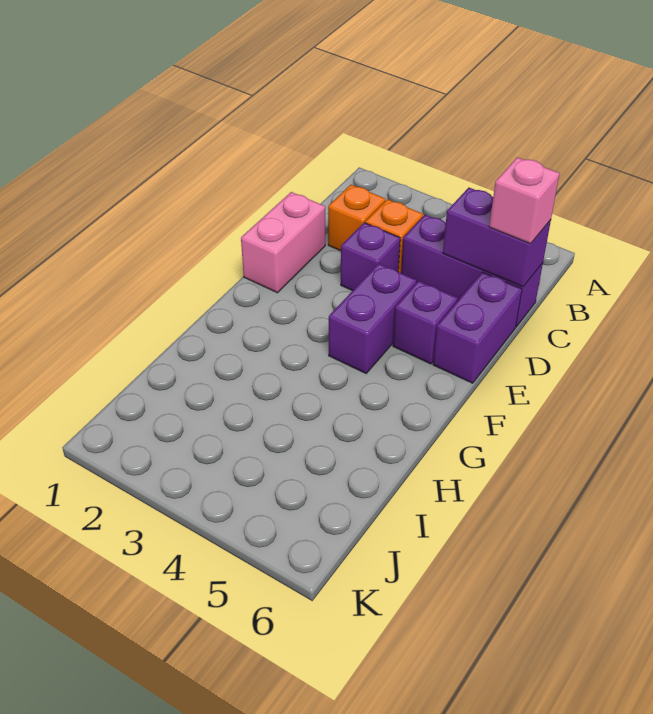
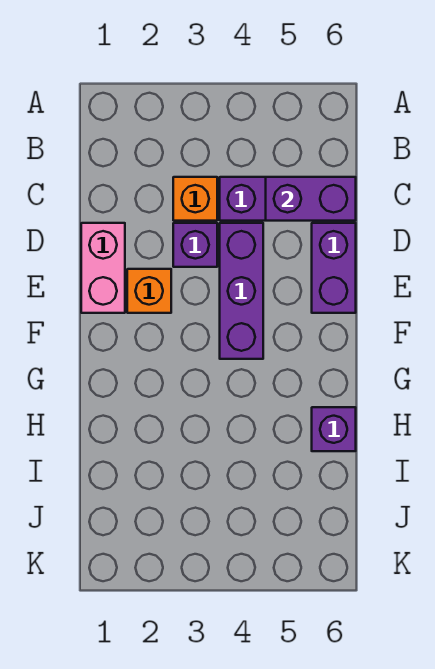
orange brick C2 level 1 -> orange brick E2 level 1
pink brick C6 level 3 -> none
purple brick E4:F4 level 1 -> purple brick D4:F4 level 1
purple brick E5 level 1 -> purple brick H6 level 1

